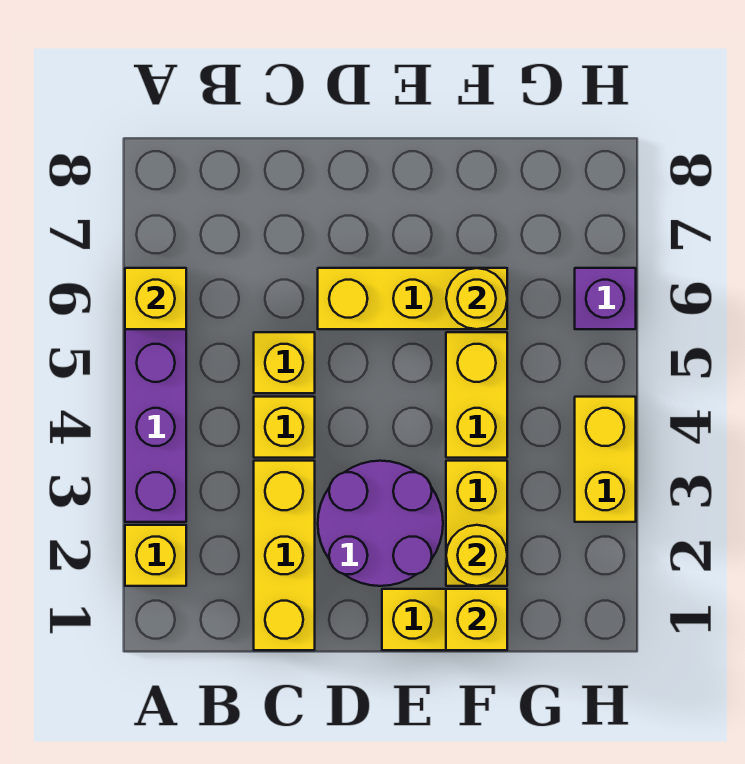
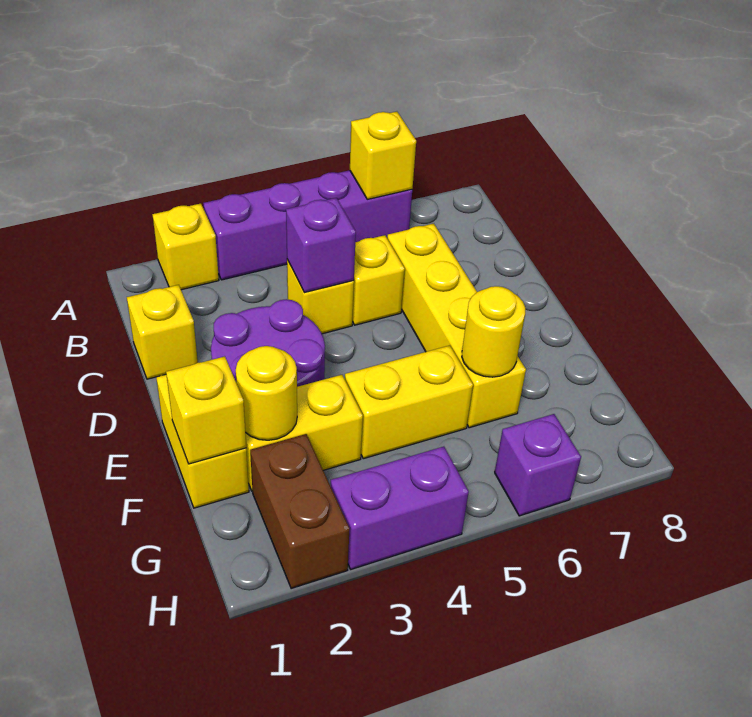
yellow brick C1:C3 level 1 -> yellow brick C1 level 1
none -> purple brick C4 level 2
yellow brick D6:F6 level 1 -> yellow brick C6:F6 level 1
none -> brown brick G2:H2 level 1
yellow brick H3:H4 level 1 -> purple brick H3:H4 level 1

